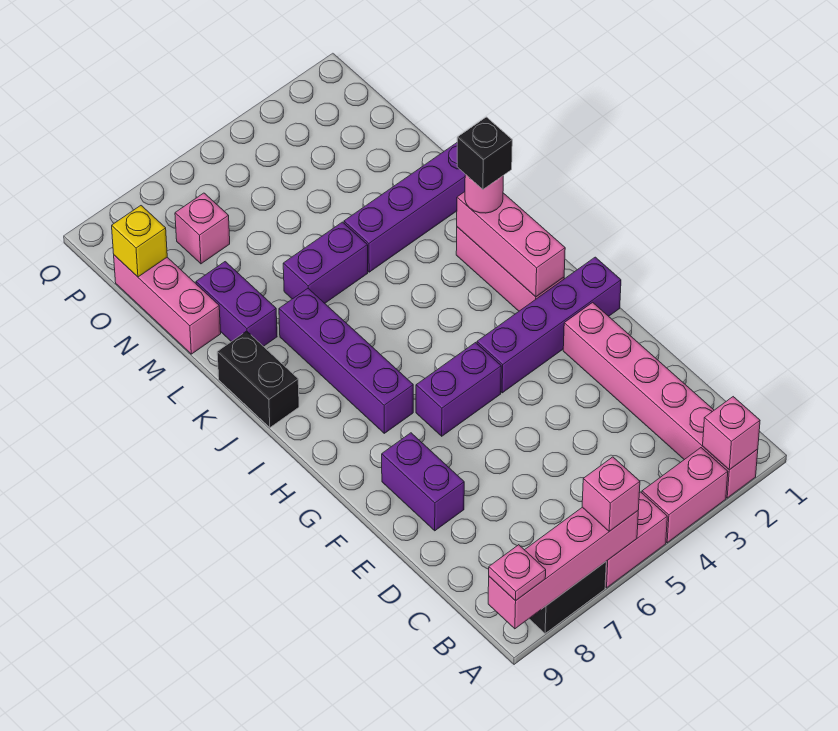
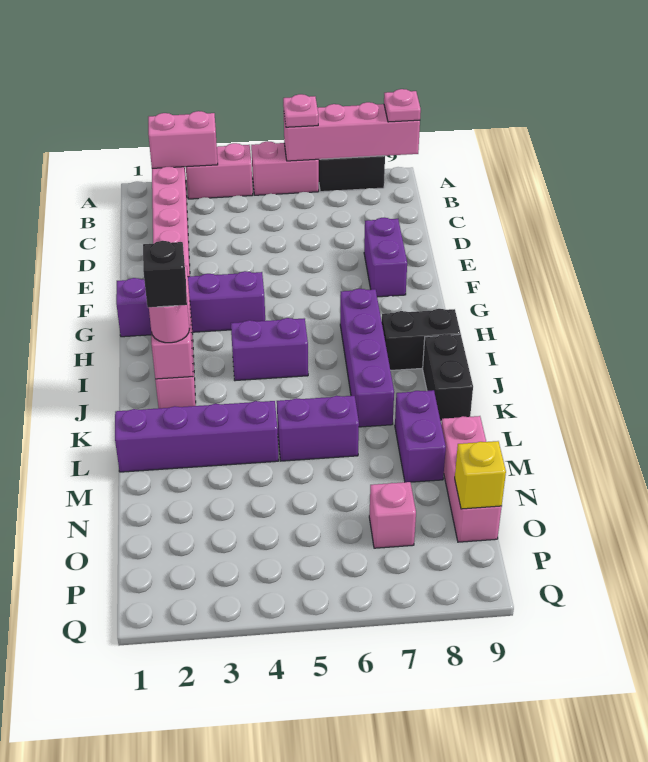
pink brick A2 level 2 -> pink brick A2:A3 level 2
pink brick A6 level 3 -> pink plate A6 level 3
purple brick G5:G6 level 1 -> purple brick I4:I5 level 1
none -> black brick I8:I9 level 1

